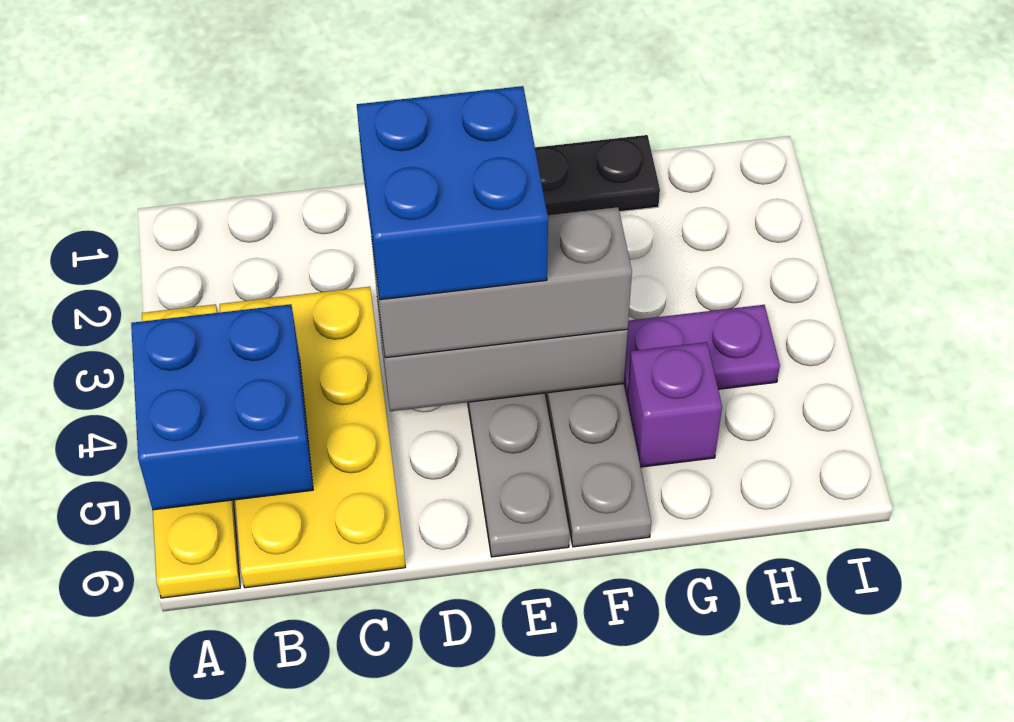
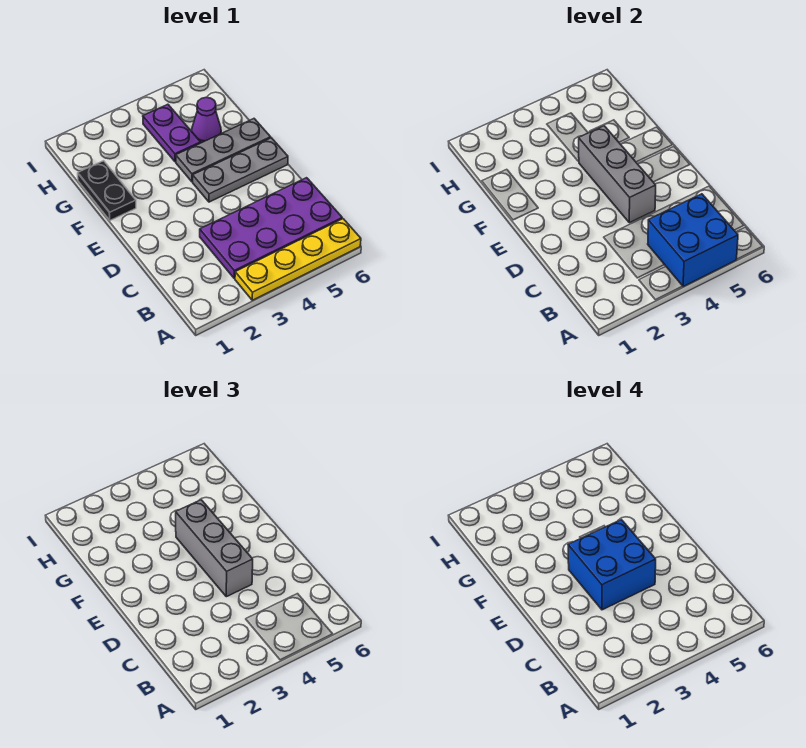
yellow plate B3:C6 level 1 -> purple plate B3:C6 level 1
purple brick G5 level 1 -> purple cone G5 level 1

